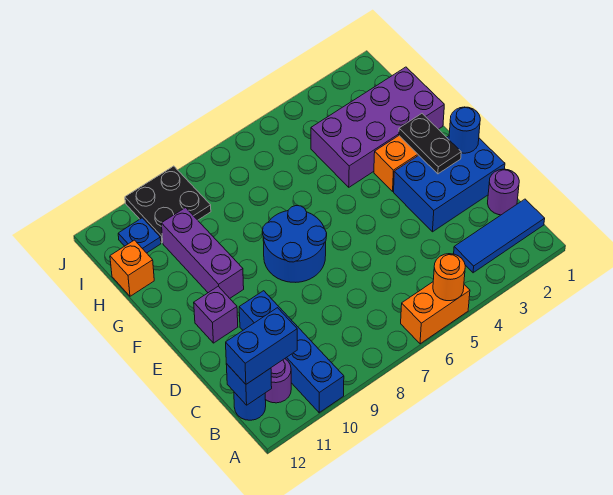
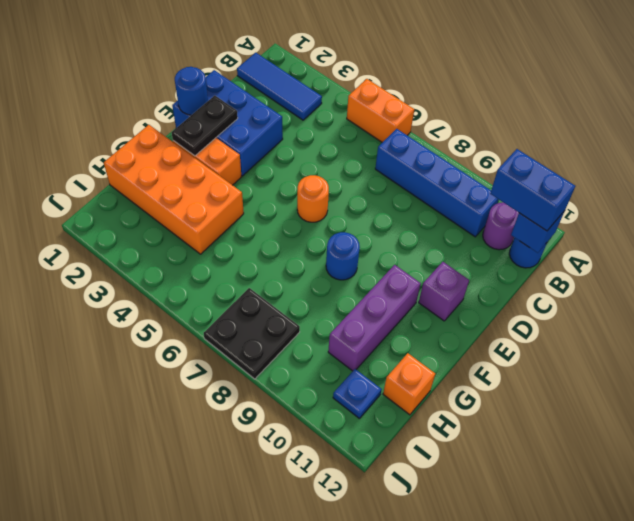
orange round brick A5 level 2 -> orange round brick E6 level 1
blue brick A10:D10 level 1 -> blue brick B7:B10 level 1
purple round brick C1 level 1 -> none
blue round brick E7:F8 level 1 -> blue round brick F8 level 1
purple brick G1:H4 level 1 -> orange brick G1:H4 level 1
black plate I9:J10 level 1 -> black plate I7:J8 level 1

